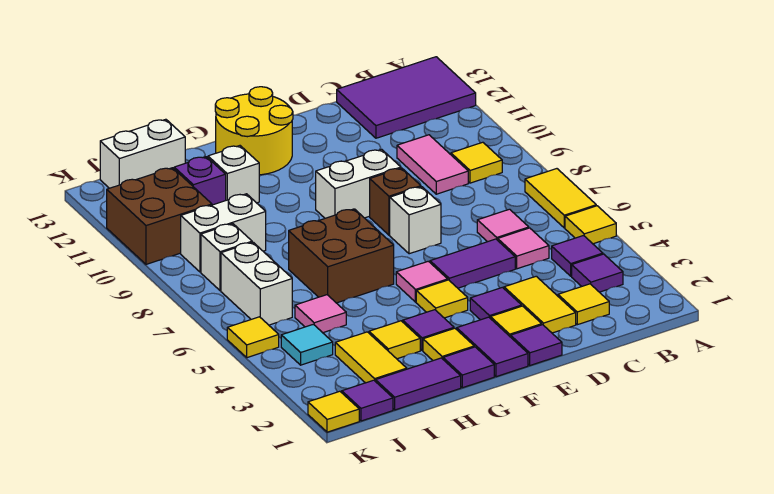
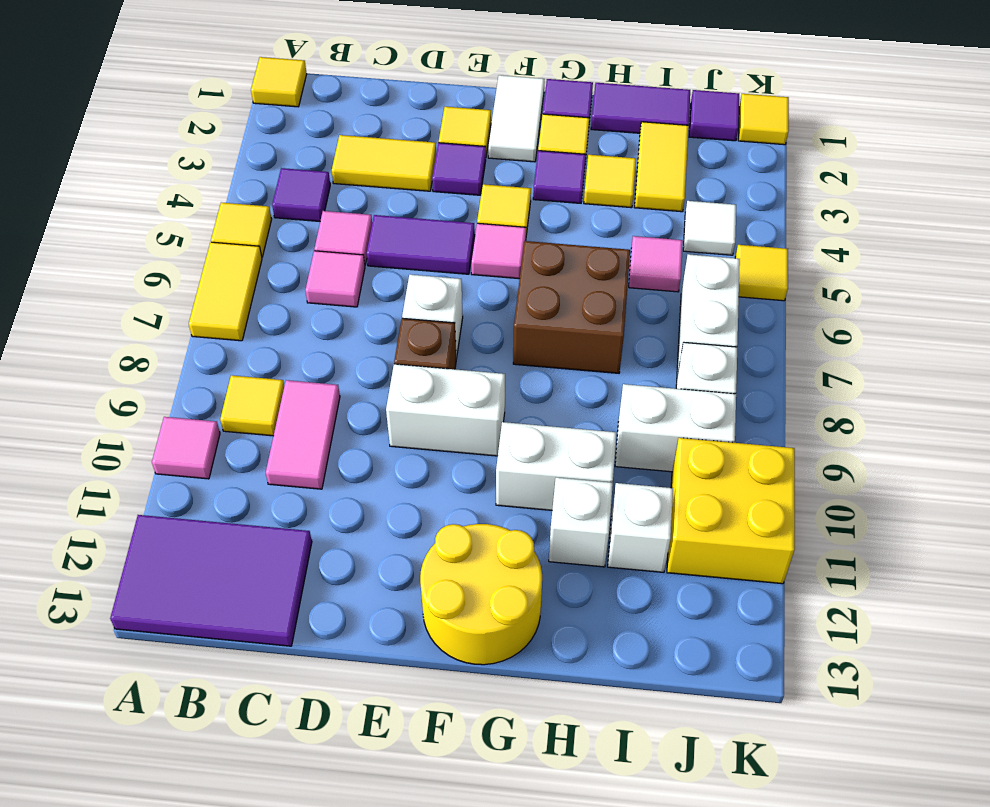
none -> pink tile A10 level 1
purple tile B3 level 1 -> none
yellow tile C2 level 1 -> yellow tile A1 level 1
yellow tile D2:D3 level 1 -> yellow tile C3:D3 level 1
purple tile E1 level 1 -> none
purple tile F1:F2 level 1 -> white tile F1:F2 level 1
purple brick I11 level 1 -> white brick I11 level 1
white brick I13:J13 level 1 -> white brick G10:H10 level 1
cyan tile J4 level 1 -> white tile J4 level 1
brown brick J10:K11 level 1 -> yellow brick J10:K11 level 1

